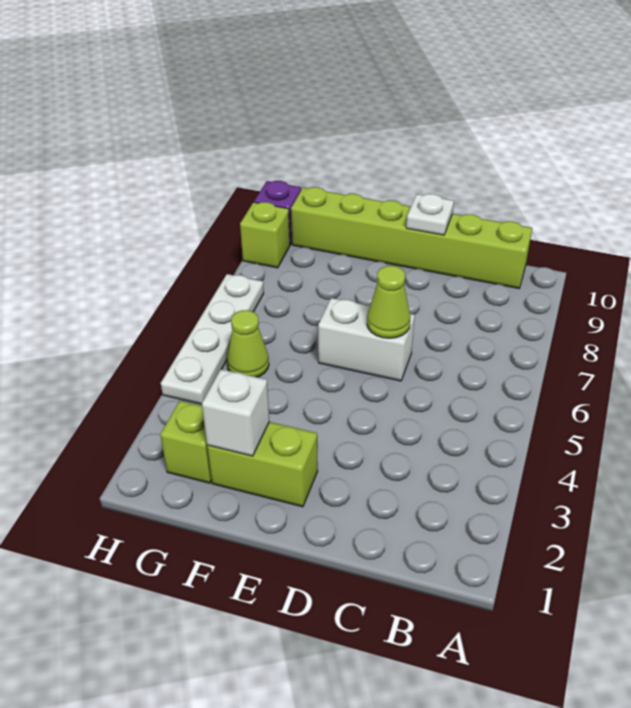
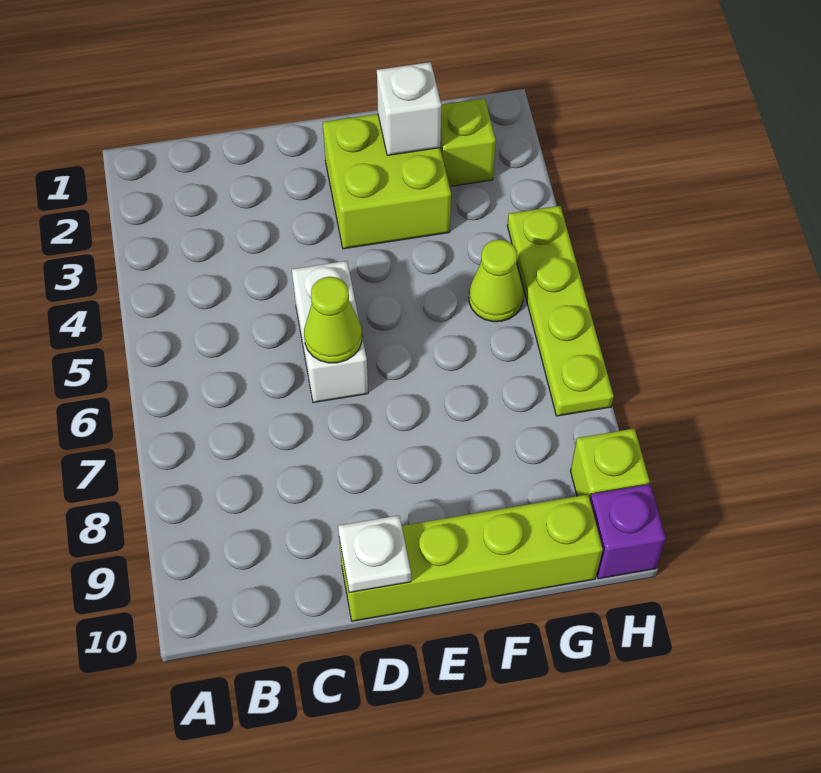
lime brick B10:G10 level 1 -> lime brick D10:G10 level 1
white brick D6:E6 level 1 -> white brick D5:D6 level 1
lime brick E2:F2 level 1 -> lime brick E2:F3 level 1
white plate H4:H7 level 1 -> lime plate H4:H7 level 1

